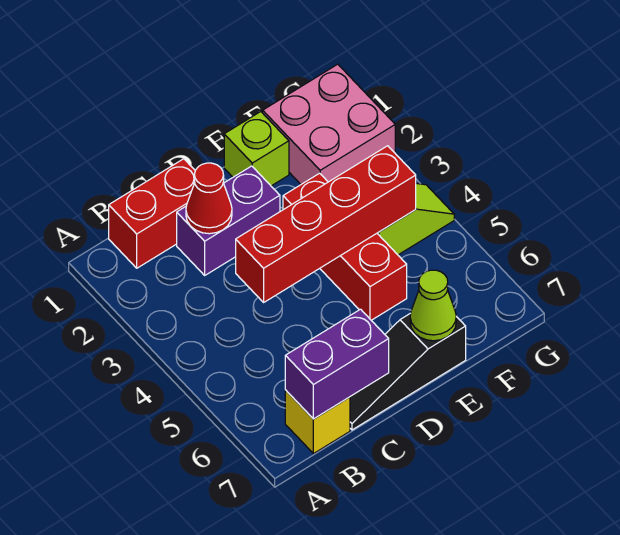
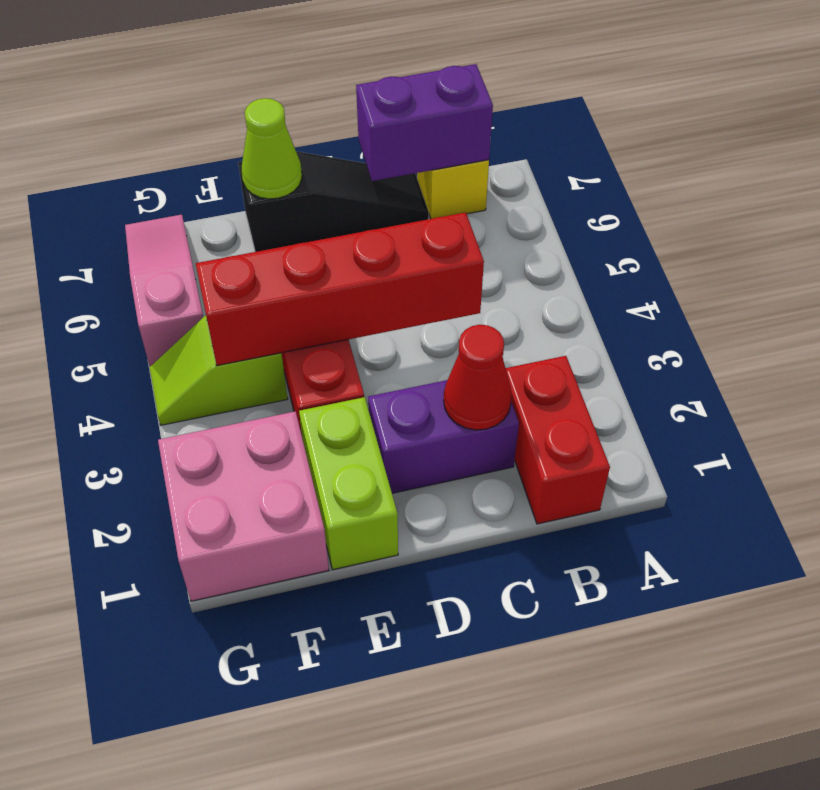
red brick B1:C1 level 1 -> red brick B1:B2 level 1
lime brick E1 level 1 -> lime brick E1:E2 level 1
none -> pink slope G5:G7 level 1 top 5

